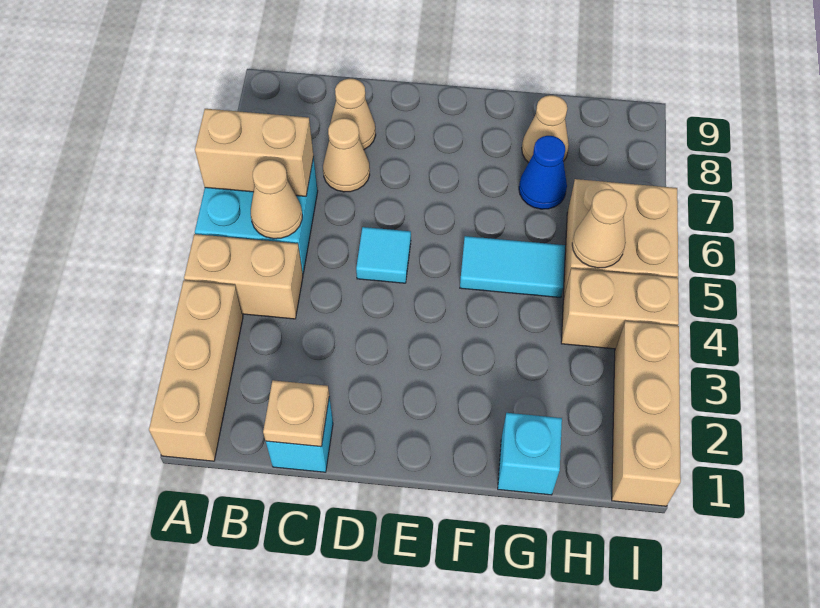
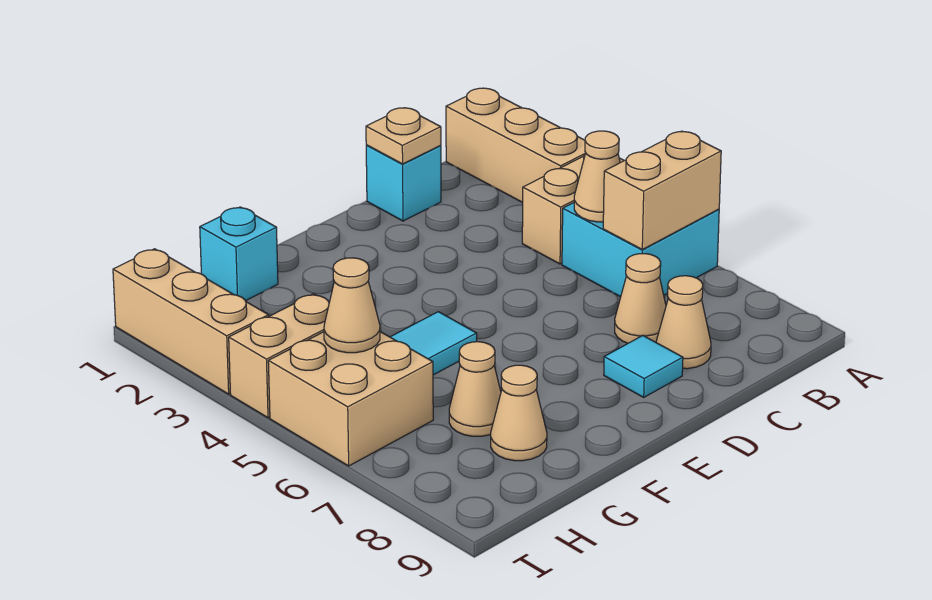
cyan tile D5 level 1 -> cyan tile D8 level 1
blue cone G7 level 1 -> tan cone G7 level 1

